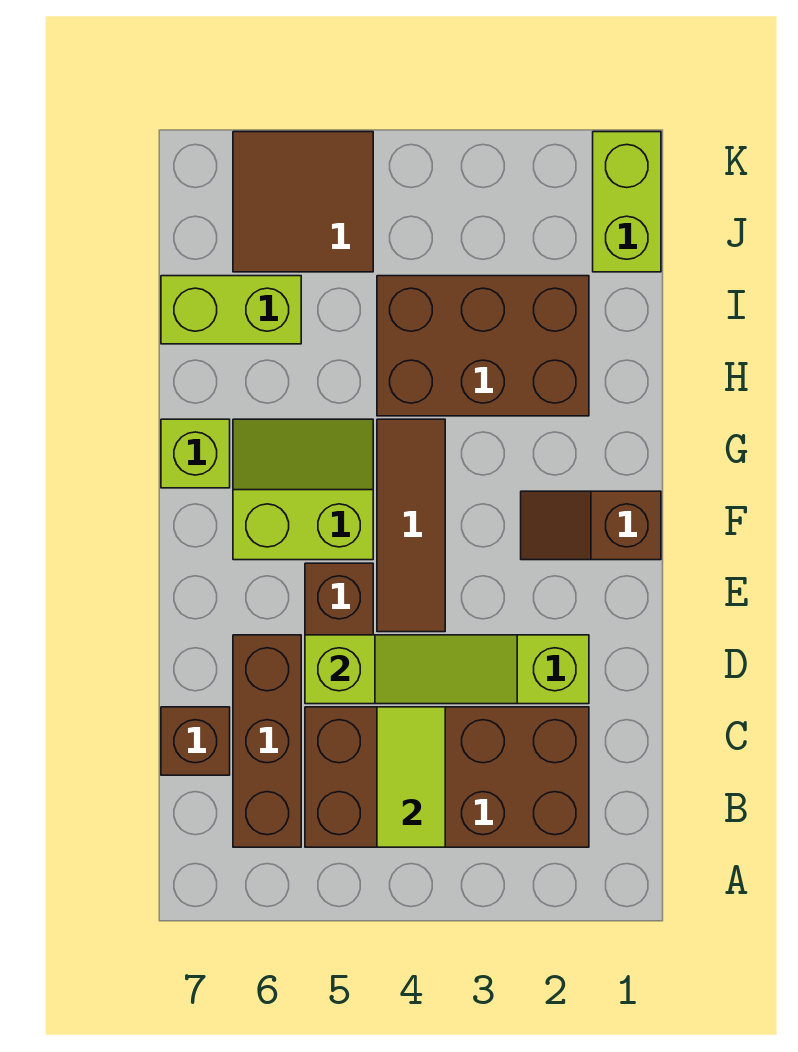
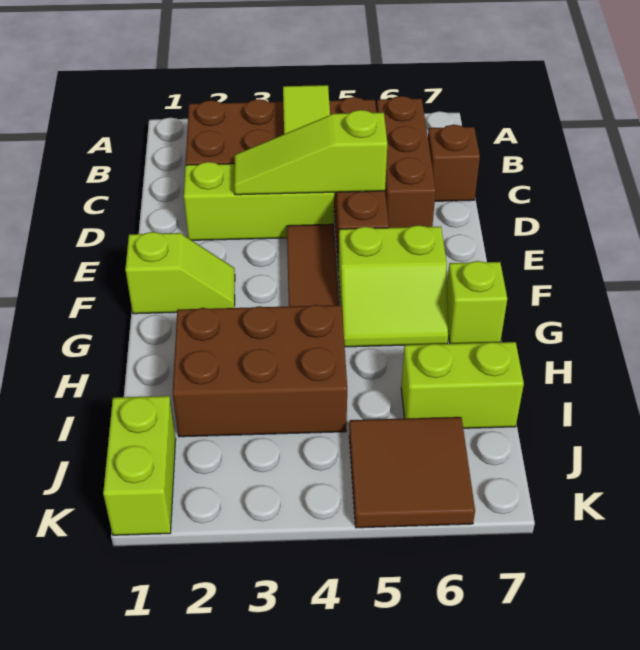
brown slope F1:F2 level 1 top 1 -> lime slope F1:F2 level 1 top 1

